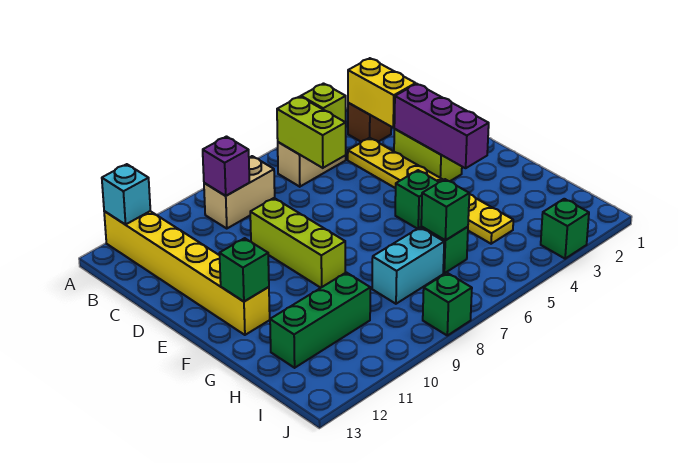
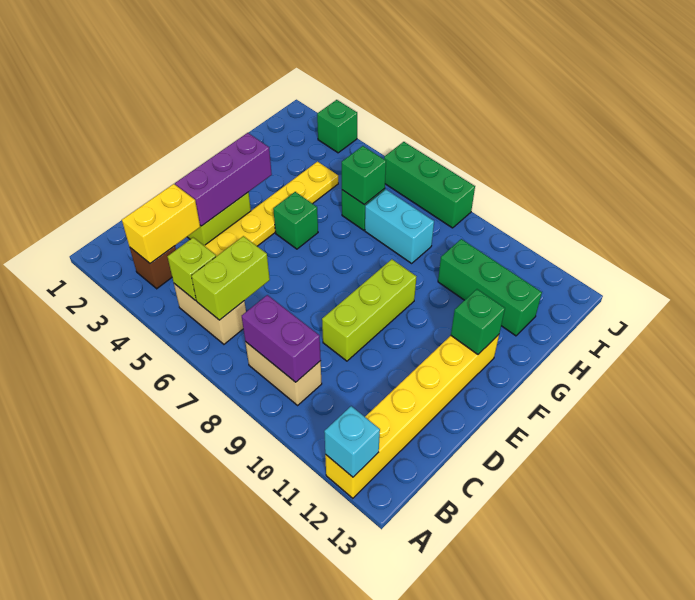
purple brick B9 level 2 -> purple brick B8:B9 level 2
green brick J8 level 1 -> green brick J6:J8 level 1

